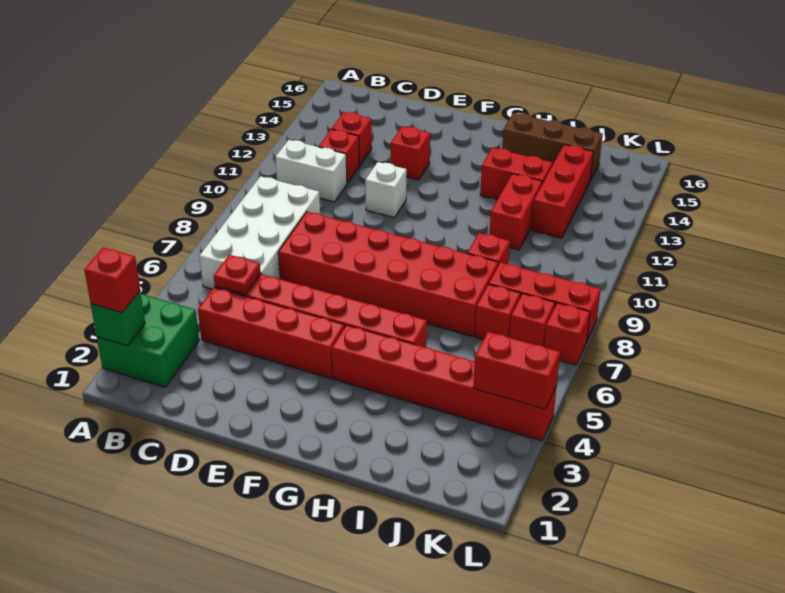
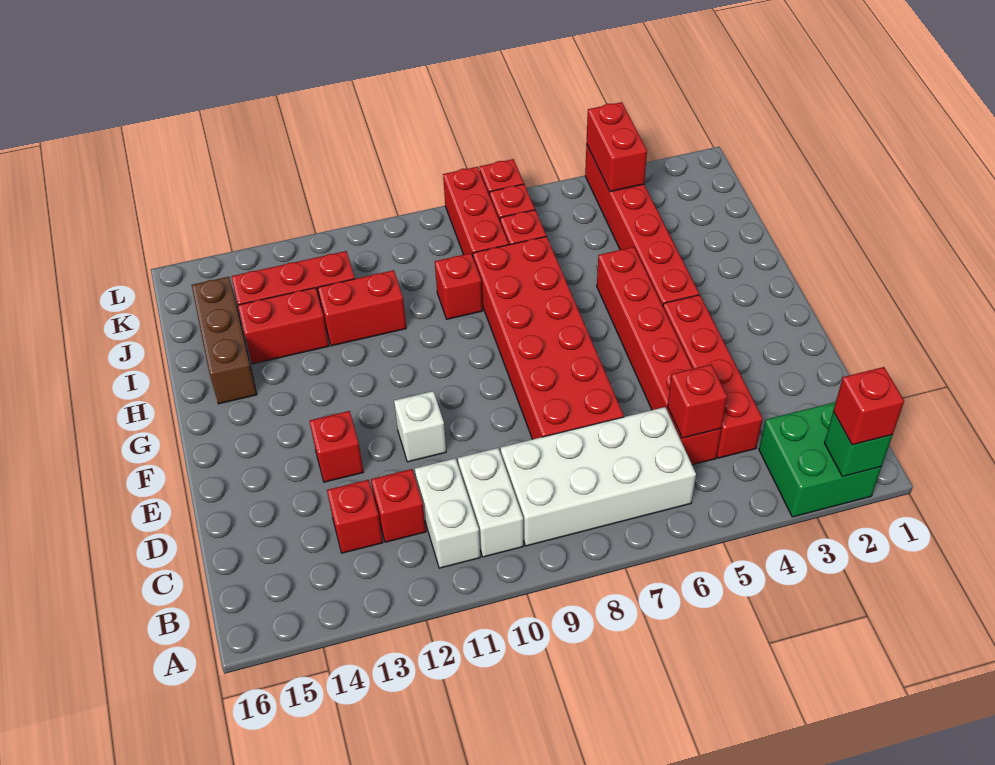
none -> white brick B10:C10 level 1
red plate C5 level 2 -> red brick C5 level 2
red brick H13:I13 level 1 -> red brick I13:I14 level 1

